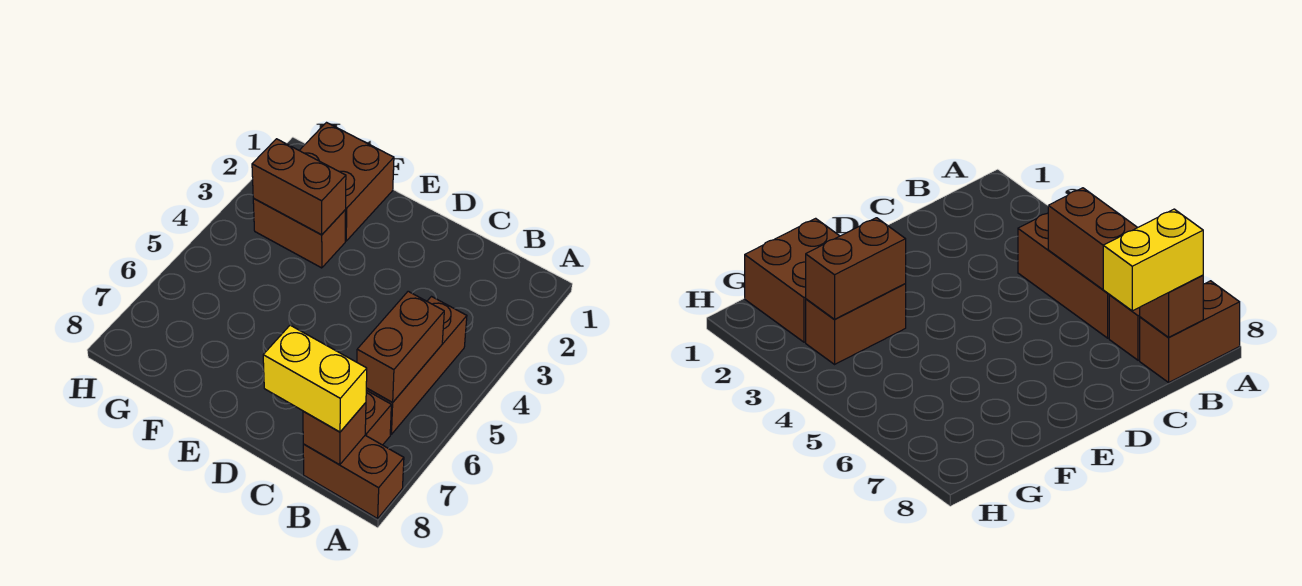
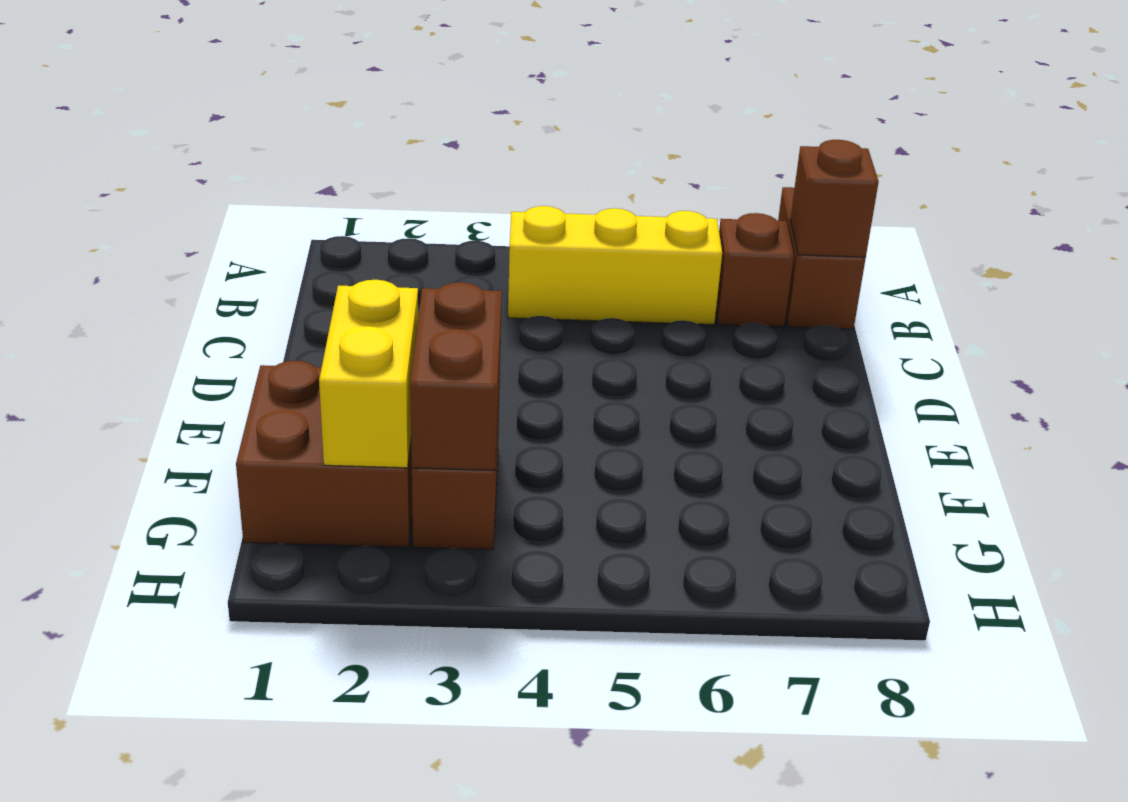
brown brick B4:B6 level 1 -> yellow brick B4:B6 level 1
brown brick B5:B6 level 2 -> none
yellow brick B8:C8 level 3 -> yellow brick F2:G2 level 2

